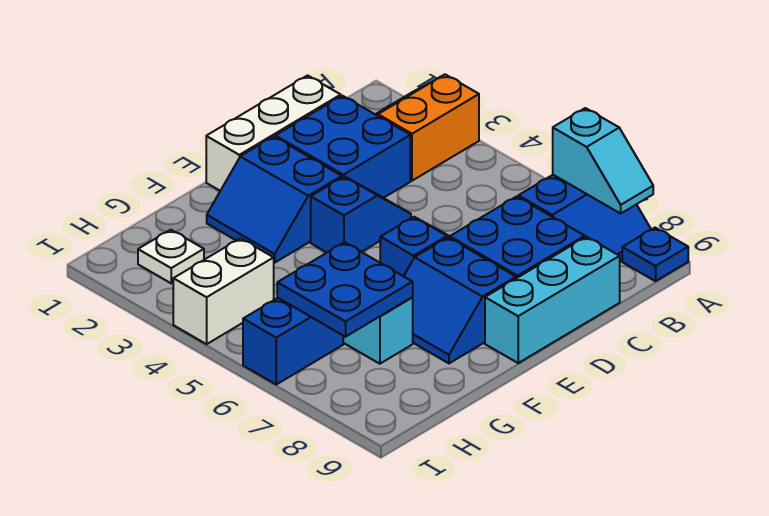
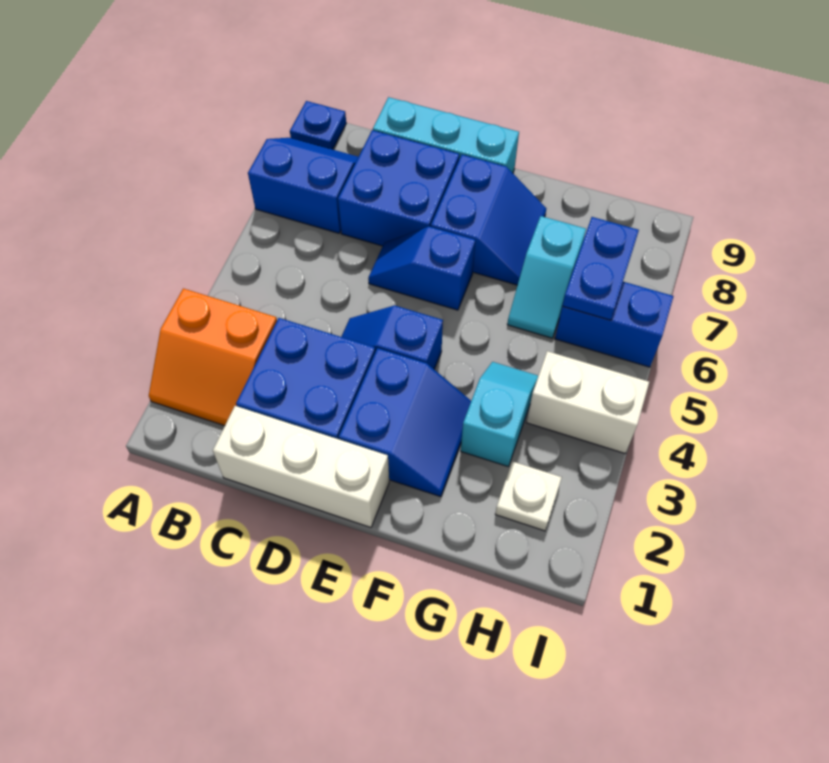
cyan slope A7:A8 level 2 top 7 -> cyan slope G3:G4 level 1 top 3
blue plate G6:H7 level 2 -> blue plate H6:H7 level 2

